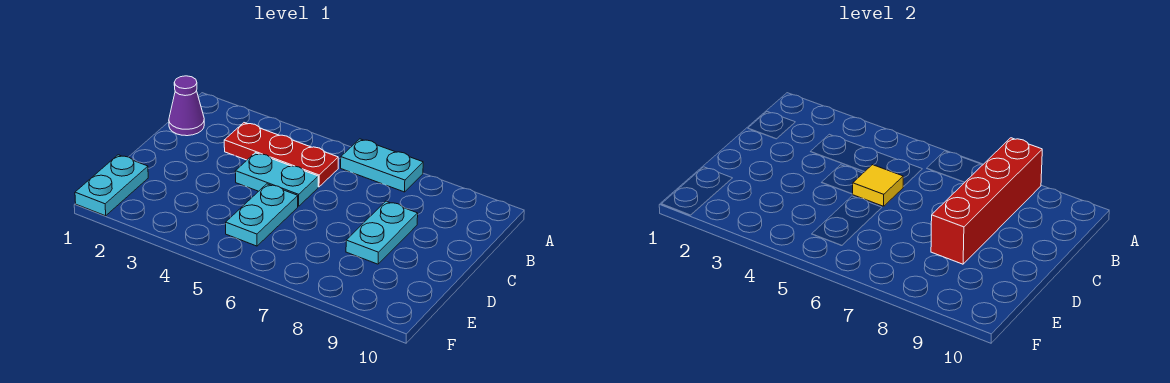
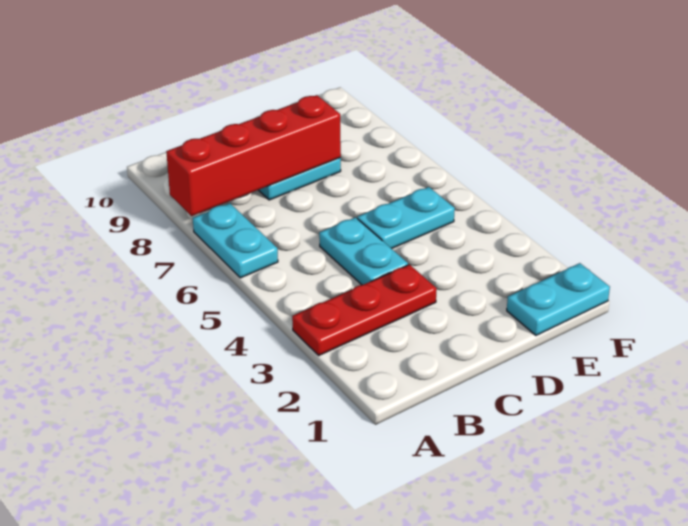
purple cone B1 level 1 -> none
red plate B3:B5 level 1 -> red plate A3:C3 level 1
yellow tile C5 level 2 -> none

